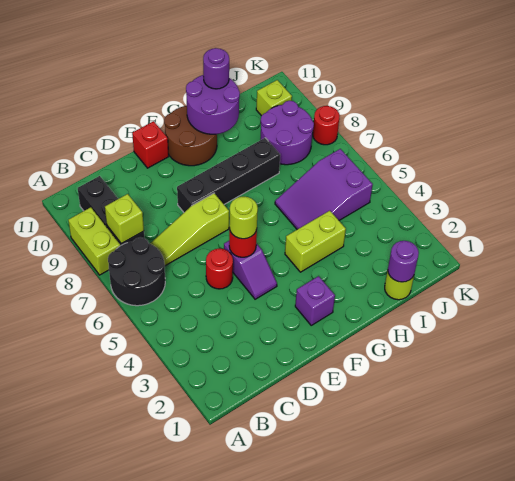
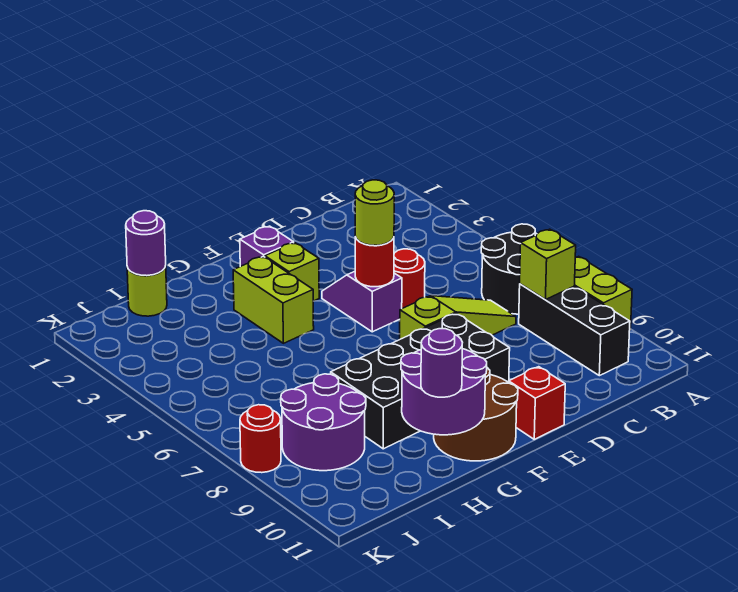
black brick E8:H8 level 1 -> black brick E8:H9 level 1
lime brick G4:H4 level 1 -> lime brick G3:G4 level 1
purple slope H5:J6 level 1 top J -> none
lime brick J10 level 1 -> lime brick F3 level 1

